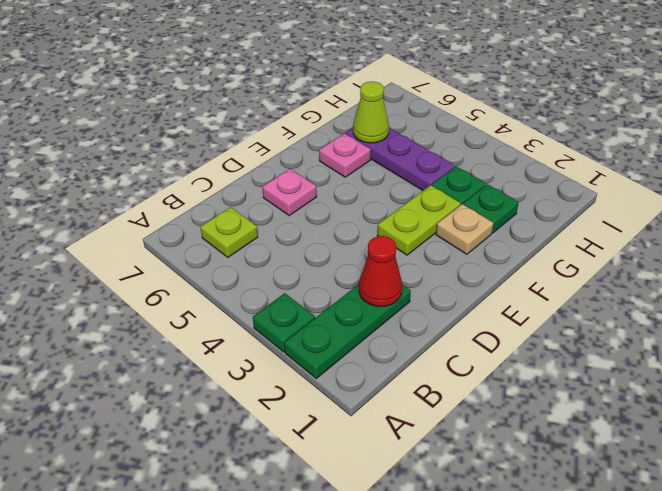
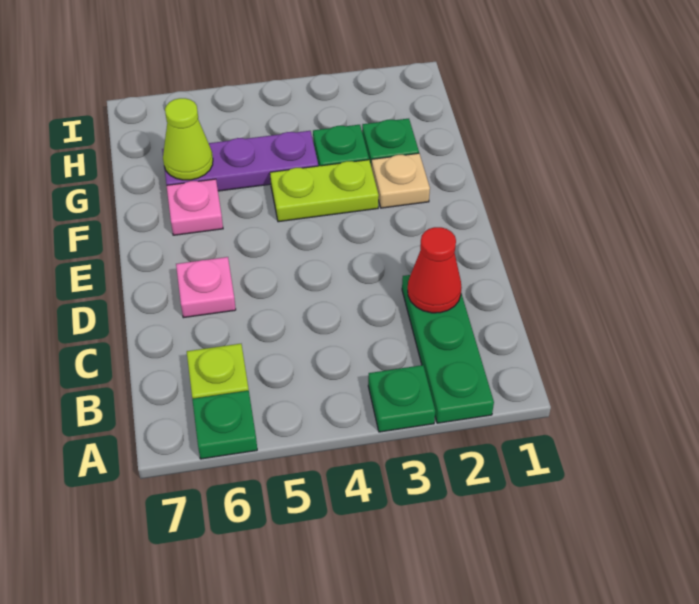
none -> green plate A6 level 1
lime plate E3:F3 level 1 -> lime plate F3:F4 level 1

